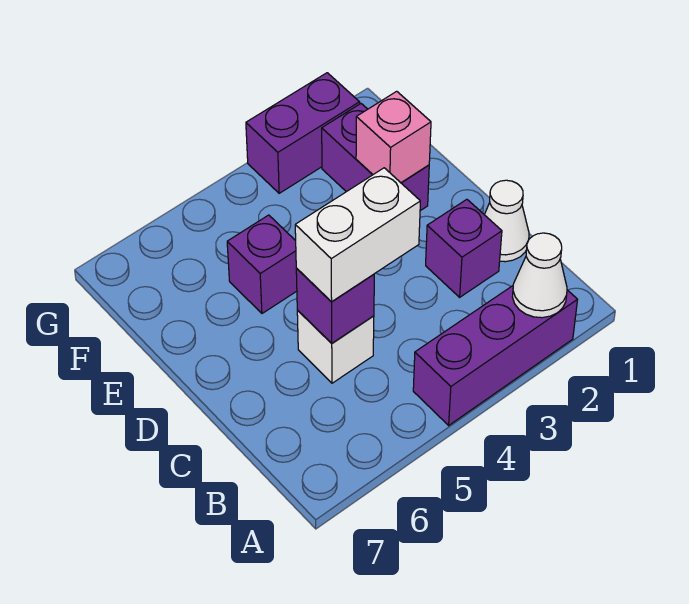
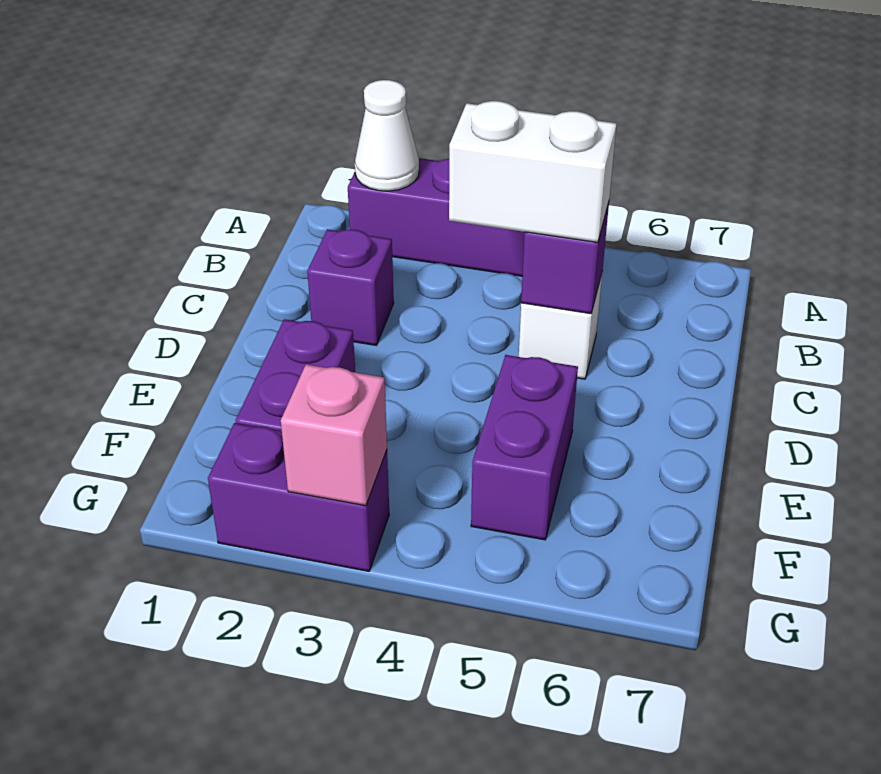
white cone C1 level 1 -> none
pink brick E2 level 2 -> pink brick G3 level 2
purple brick E5 level 1 -> purple brick E5:F5 level 1

